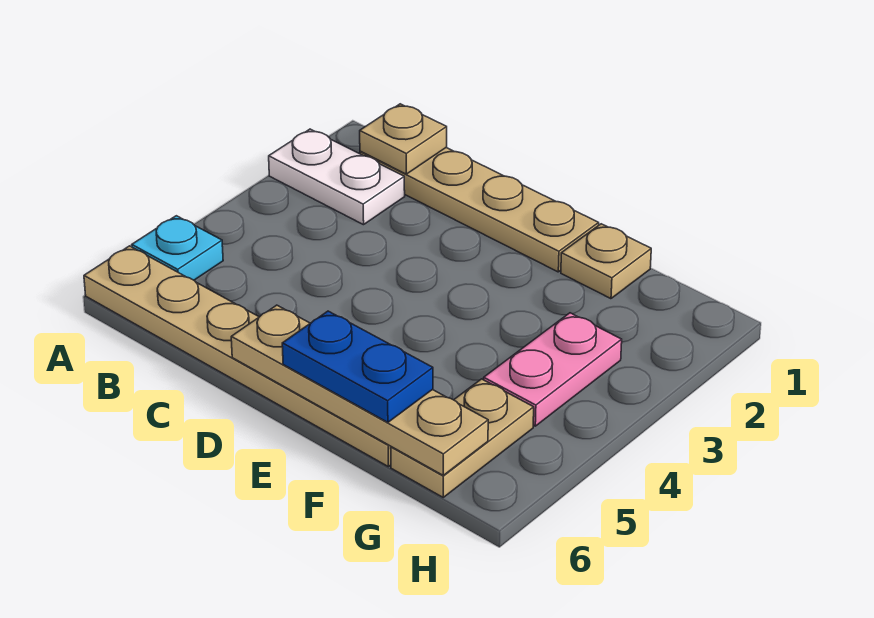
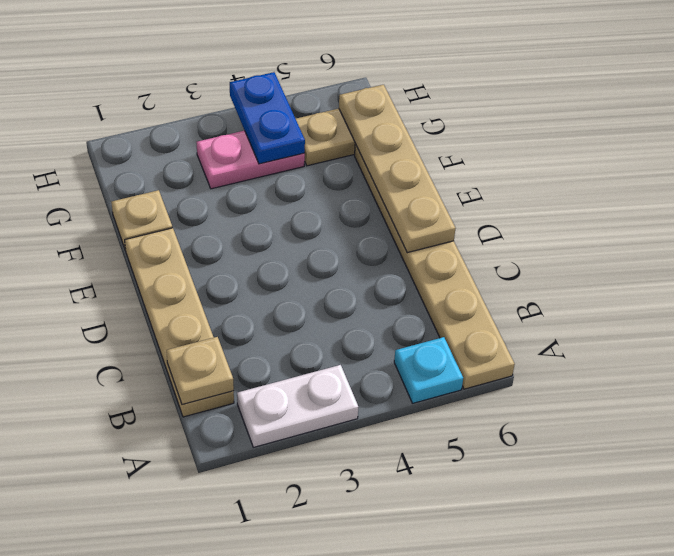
white plate A2:B2 level 1 -> white plate A2:A3 level 1
blue plate E6:F6 level 3 -> blue plate G4:H4 level 2

